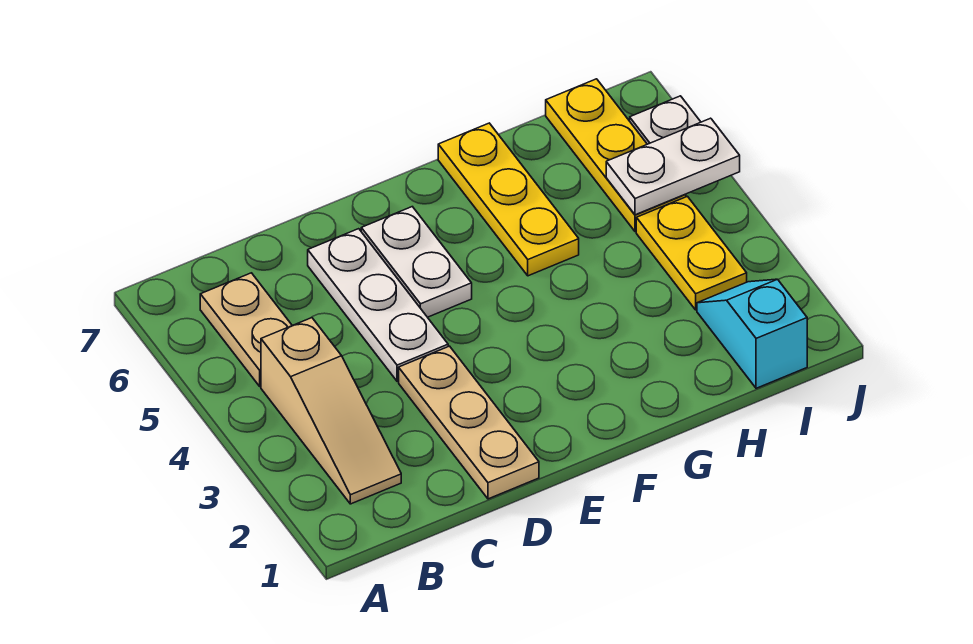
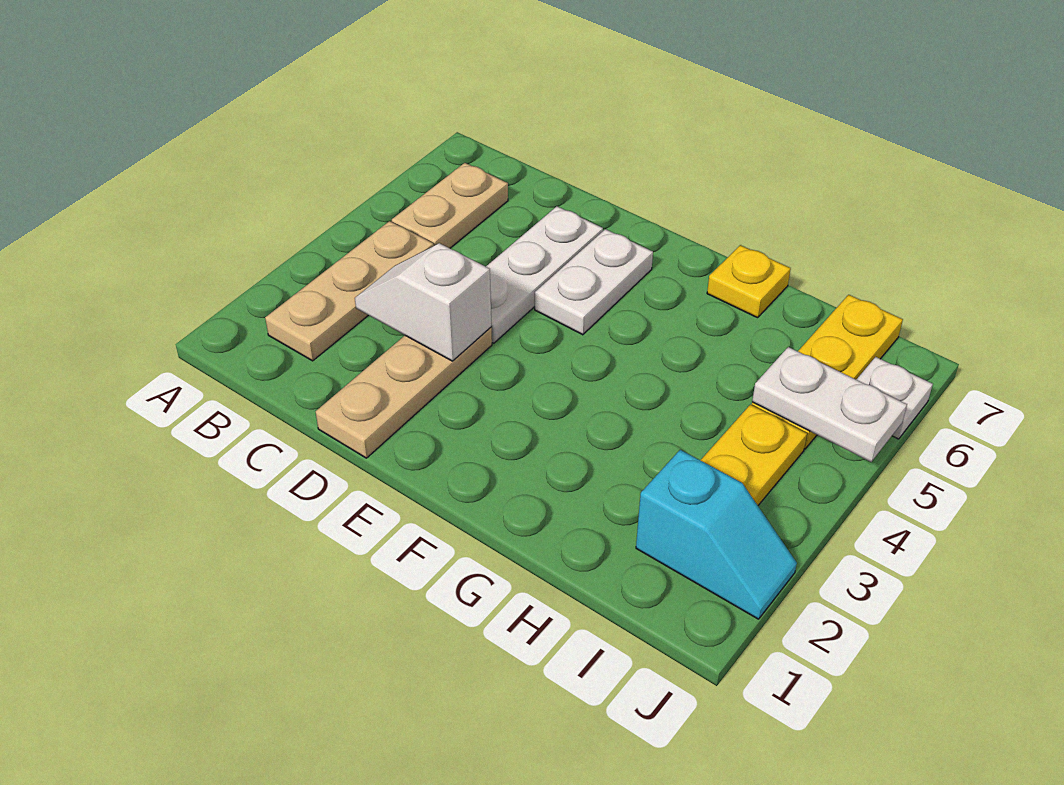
tan slope B2:B4 level 1 top 4 -> tan plate B2:B4 level 1
none -> white slope C3:D3 level 2 top D
yellow plate G5:G7 level 1 -> yellow plate G7 level 1
cyan slope I1:I2 level 1 top 1 -> cyan slope I2:J2 level 1 top I

